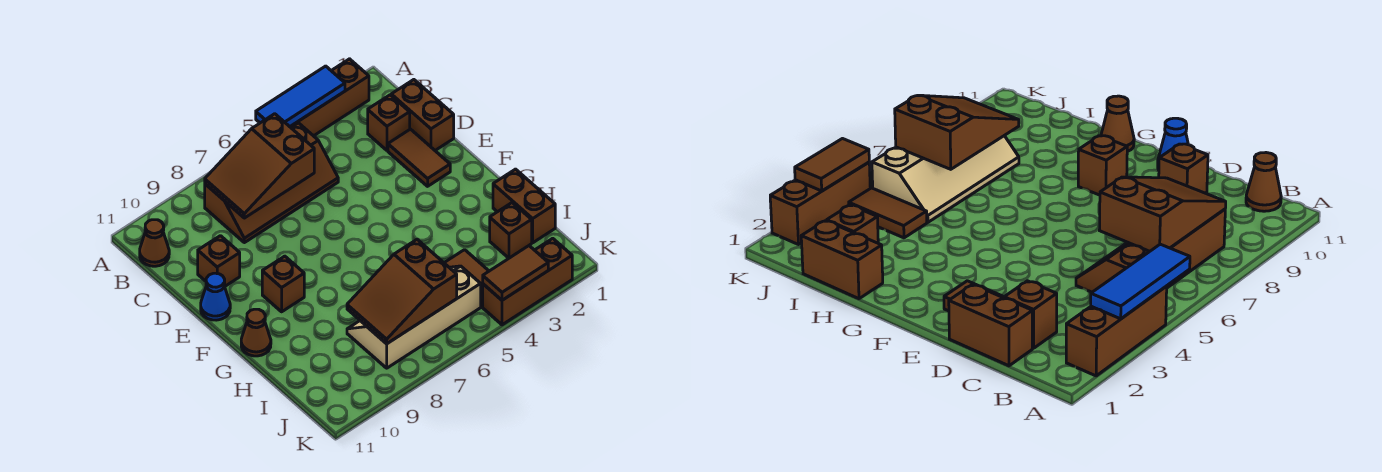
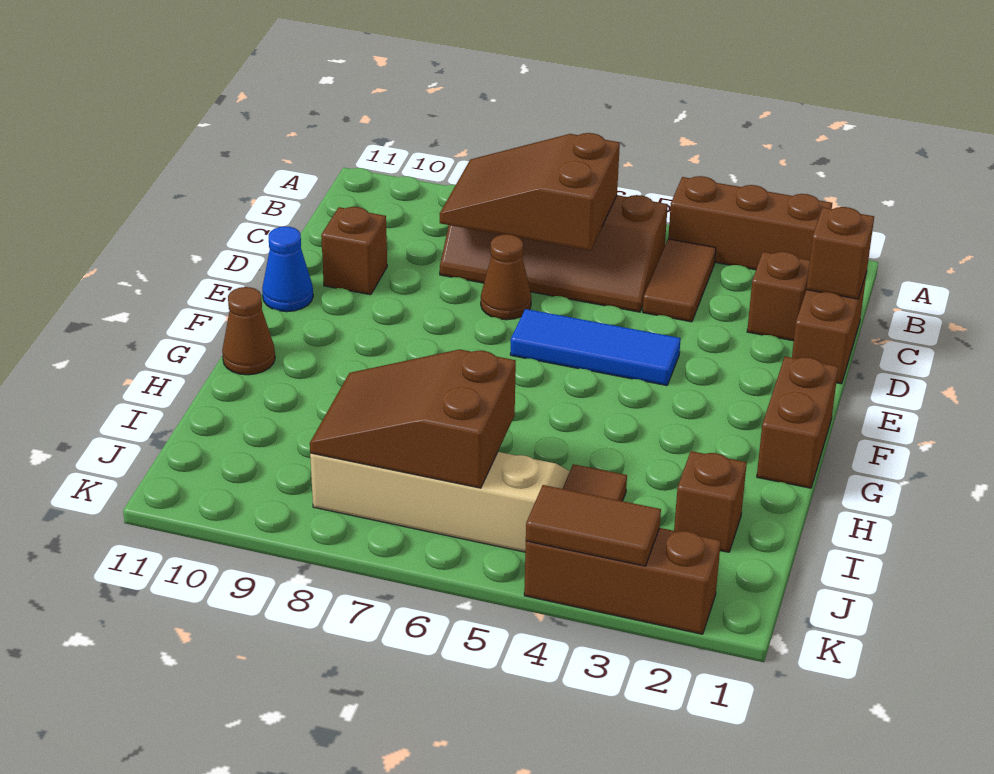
blue tile A3:A5 level 2 -> blue tile E4:E6 level 1
brown cone B11 level 1 -> brown cone D7 level 1
brown tile D2:E2 level 1 -> brown tile B4:C4 level 1
brown brick F9 level 1 -> brown brick C1 level 2
brown brick H1:I1 level 1 -> brown brick F1:G1 level 1

